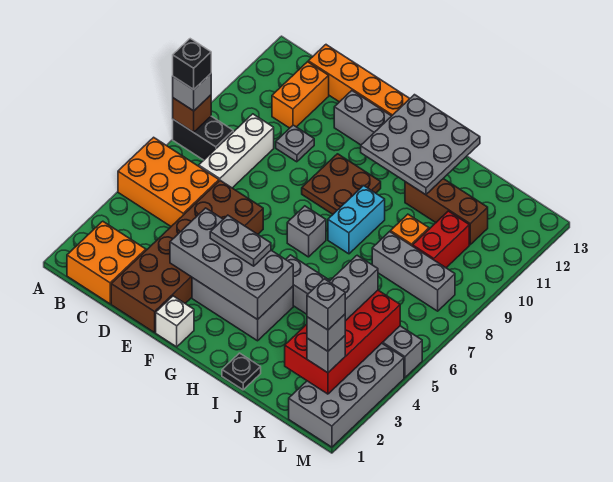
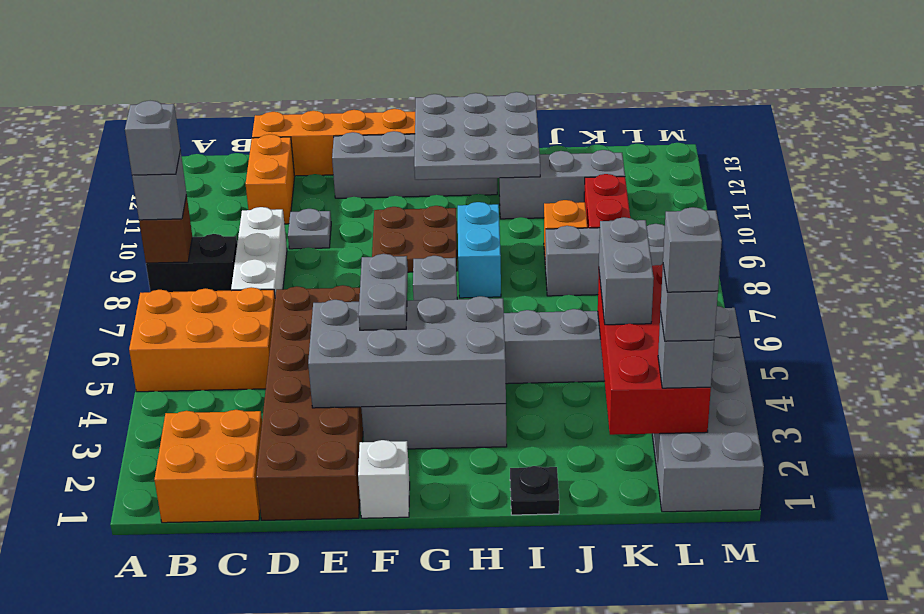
black brick A8 level 4 -> grey brick A8 level 4
grey plate F4:G4 level 3 -> grey plate F4:F5 level 3
brown brick I11:K11 level 1 -> grey brick I11:K11 level 1

